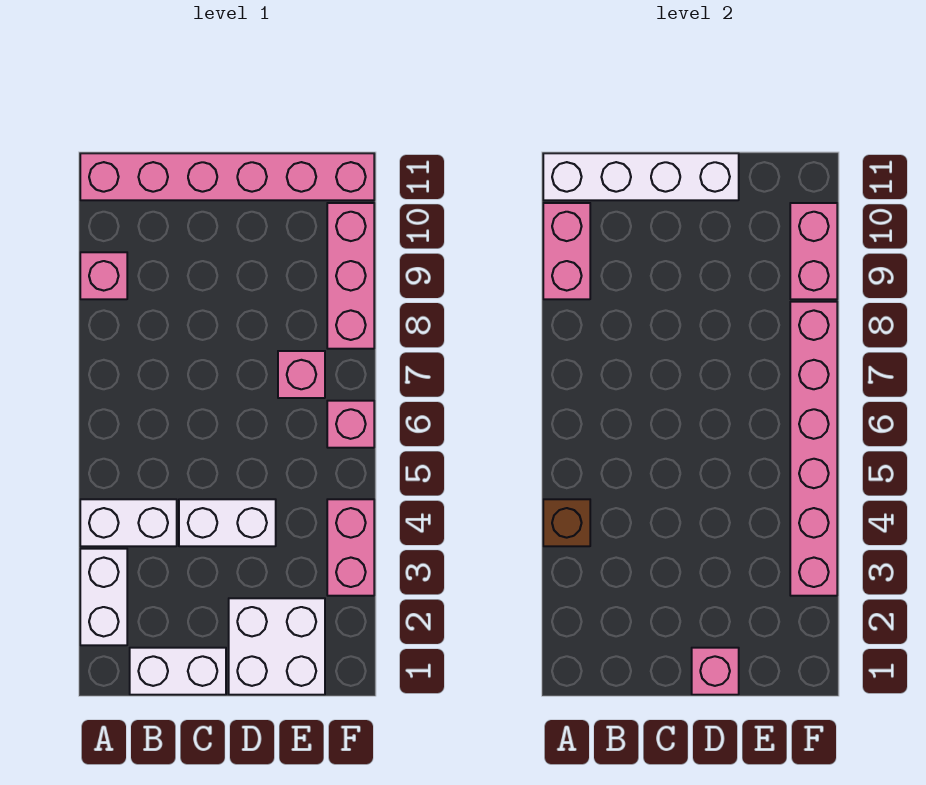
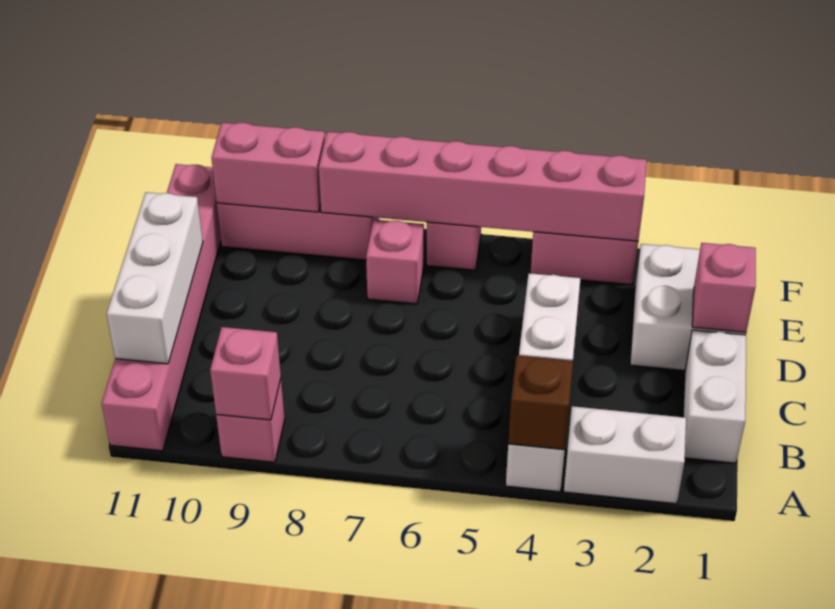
pink brick A9:A10 level 2 -> pink brick A9 level 2
white brick A11:D11 level 2 -> white brick B11:D11 level 2

